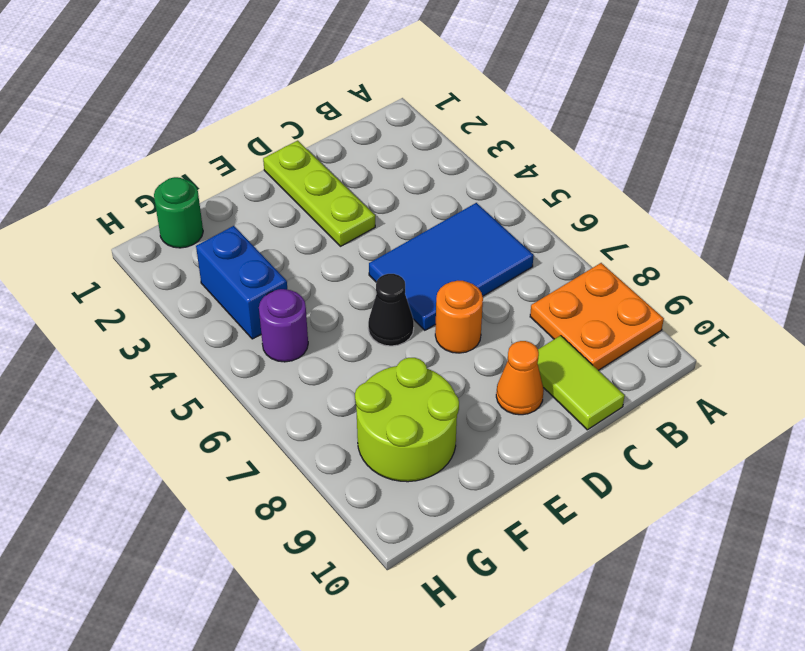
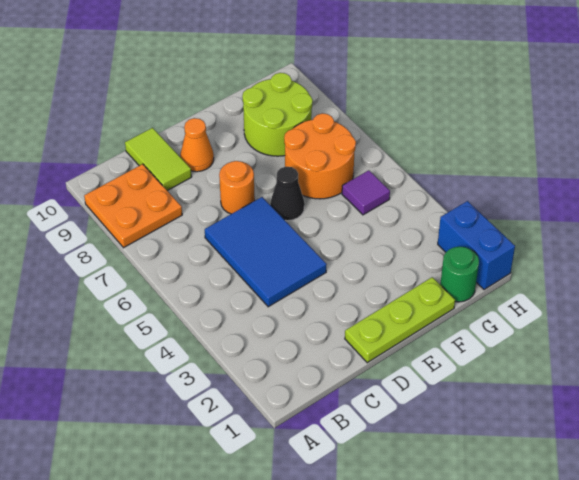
blue tile B5:D6 level 1 -> blue tile C4:D6 level 1
lime plate D1:D3 level 1 -> lime plate D1:F1 level 1
none -> orange round brick F6:G7 level 1
blue brick G3:G4 level 1 -> blue brick H1:H2 level 1
purple round brick G5 level 1 -> purple tile G5 level 1

